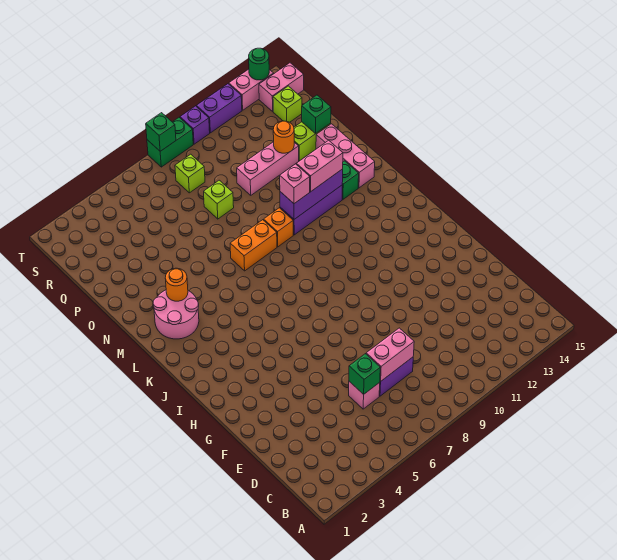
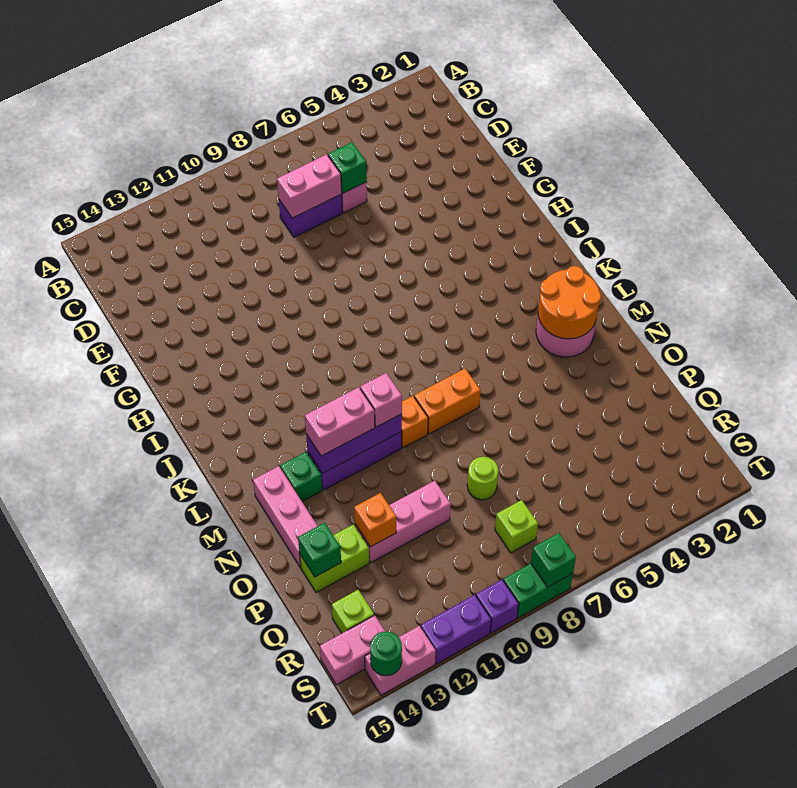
orange round brick M3 level 2 -> orange round brick L2:M3 level 2
lime brick P8 level 1 -> lime round brick P8 level 1
orange round brick P12 level 2 -> orange brick P12 level 2

